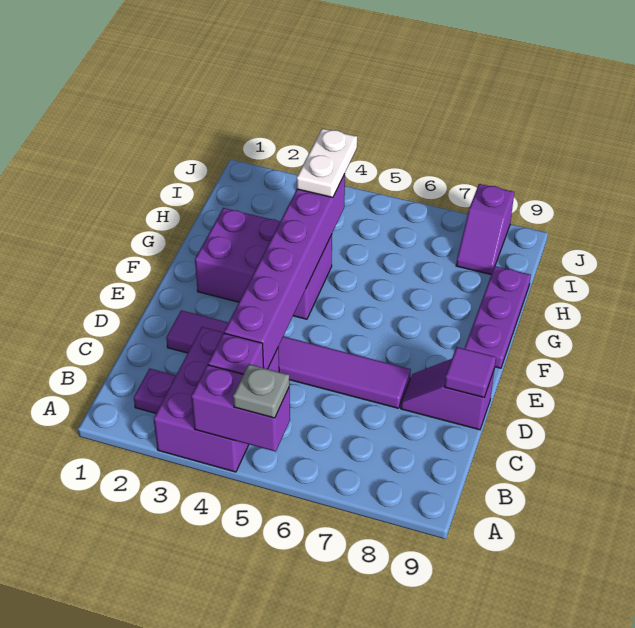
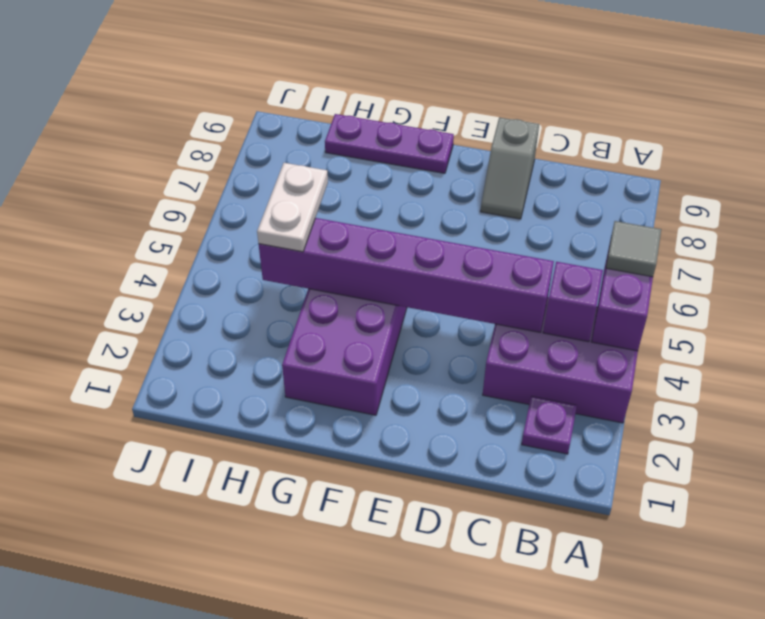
grey plate A5 level 3 -> grey tile A5 level 3
purple tile D2:D7 level 1 -> none
purple slope D8:D9 level 1 top 9 -> grey slope D8:D9 level 1 top 9
purple tile D9 level 2 -> none
white plate H4:I4 level 3 -> white plate H4:H5 level 3
purple slope I8:J8 level 1 top J -> none

